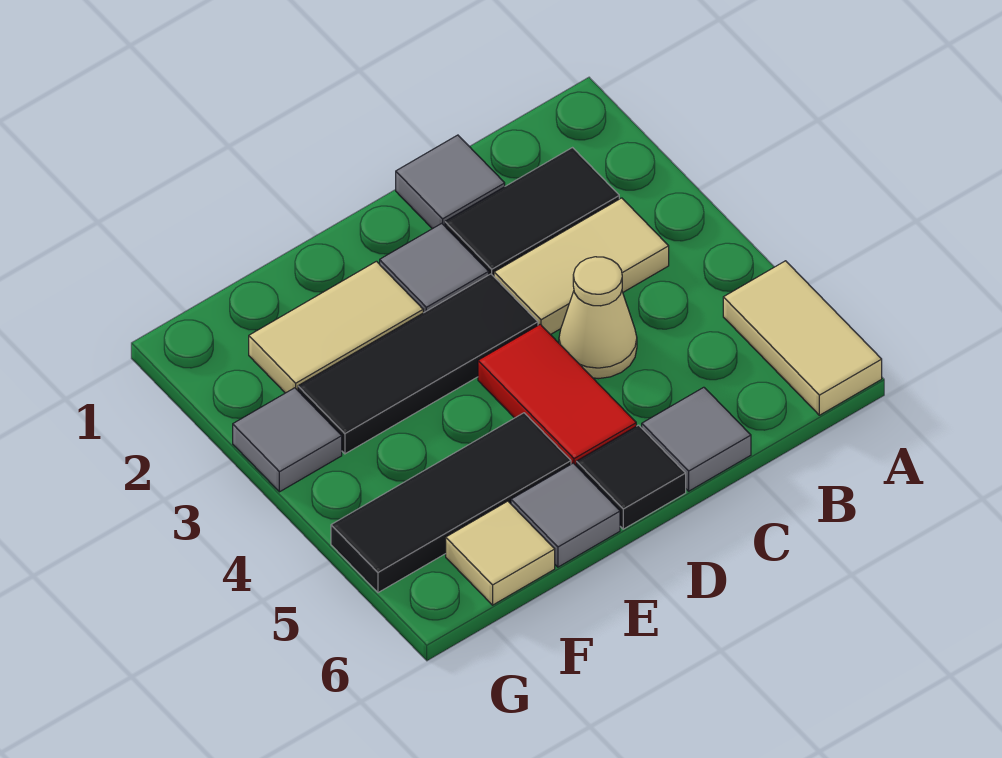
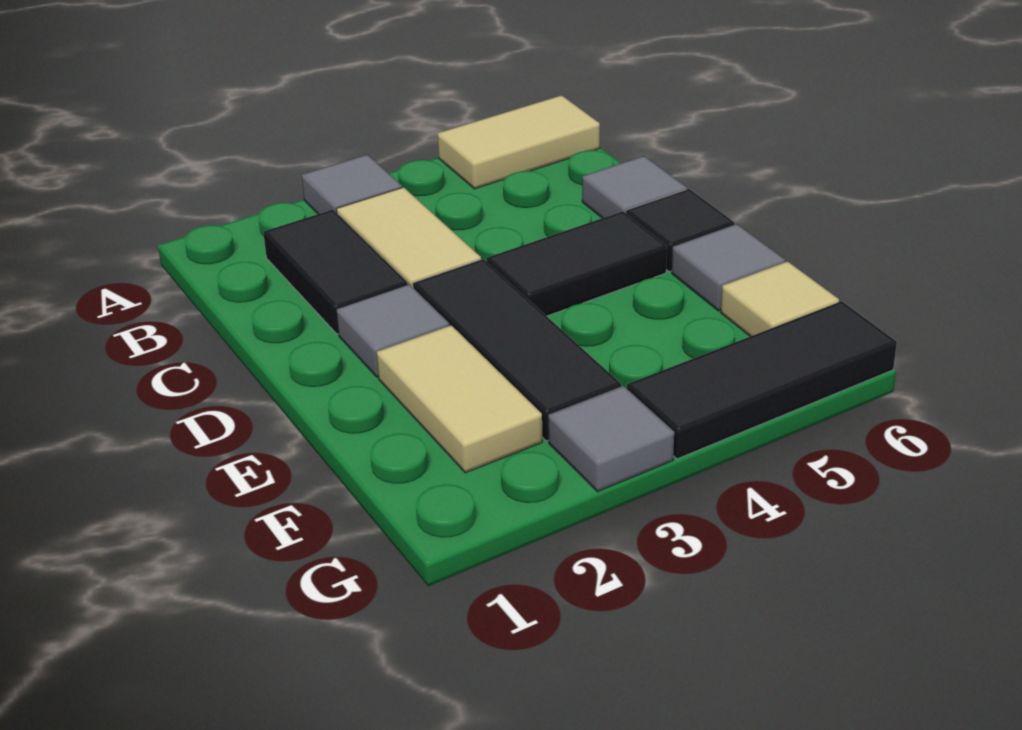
grey tile C1 level 1 -> grey tile A3 level 1
tan cone C4 level 1 -> none
red tile D4:D5 level 1 -> black tile D4:D5 level 1
black tile E5:G5 level 1 -> black tile G4:G6 level 1

